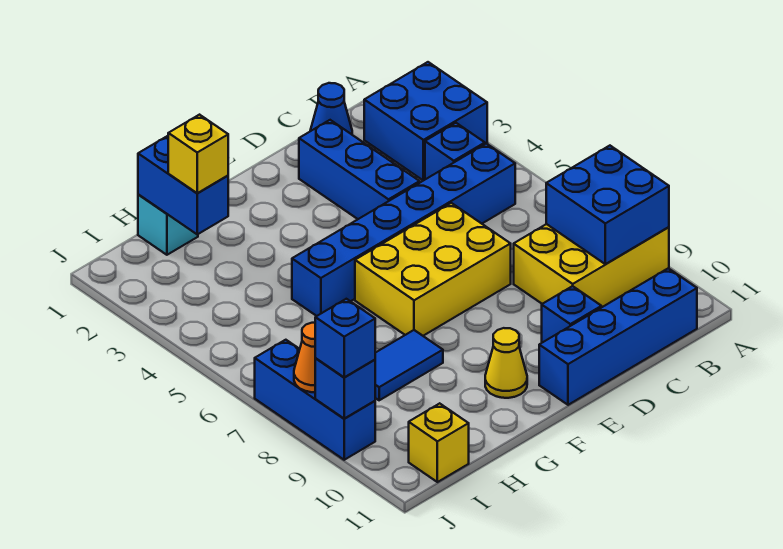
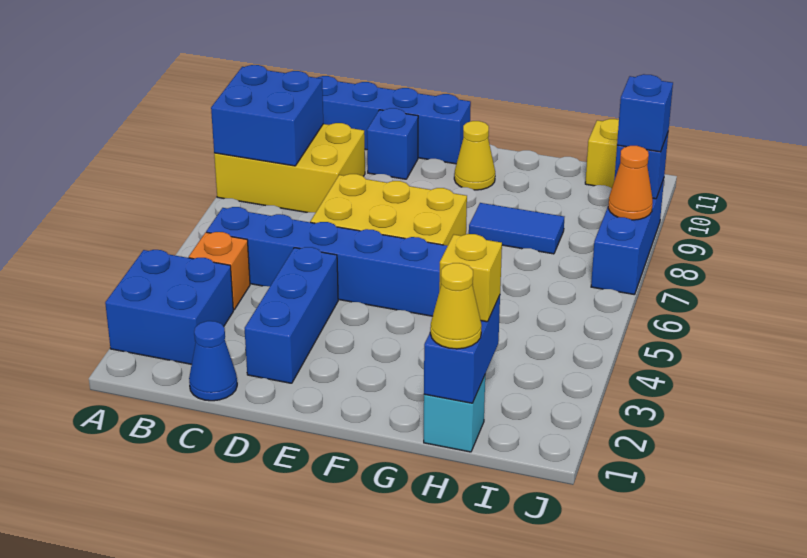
blue brick B4 level 1 -> orange brick B4 level 1
none -> yellow cone H1 level 3

